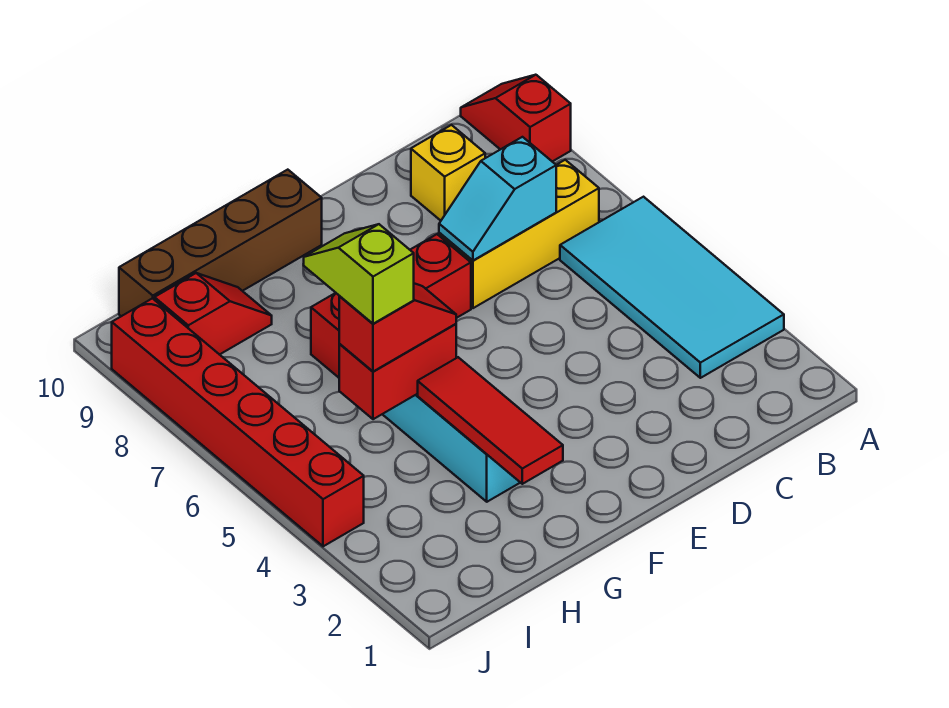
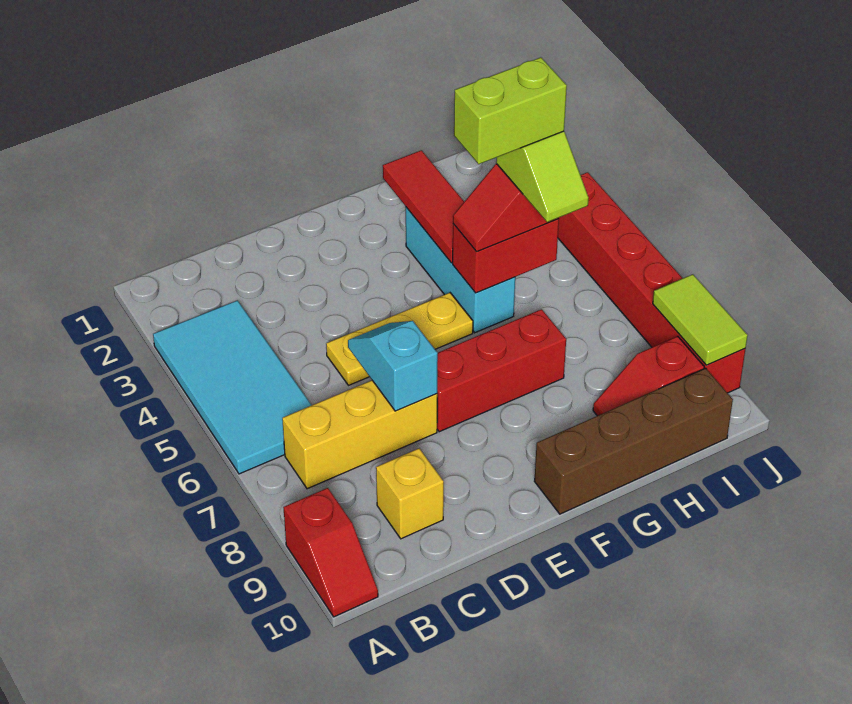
cyan slope C7:D7 level 2 top C -> cyan slope D6:D7 level 2 top 7
none -> yellow plate D5:F5 level 1
none -> lime brick G5:H5 level 5
none -> lime tile J8:J9 level 2

